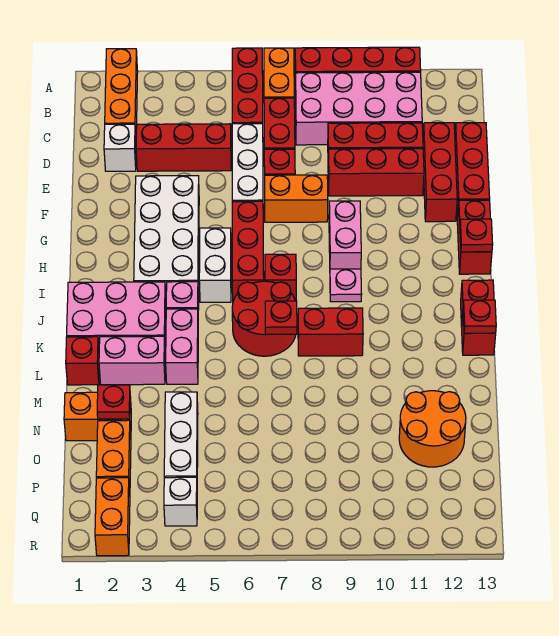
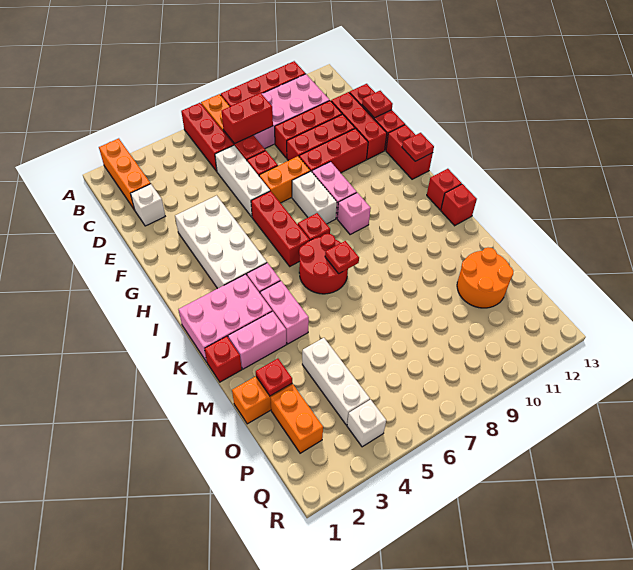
red brick D3:D5 level 1 -> red brick F9:F11 level 1
white brick H5:I5 level 1 -> white brick G8:H8 level 1
pink plate I9 level 1 -> pink brick I9 level 1
red brick K8:K9 level 1 -> red brick C7:C8 level 2
red plate K13 level 2 -> red plate E13 level 2
orange brick Q2:R2 level 1 -> none

